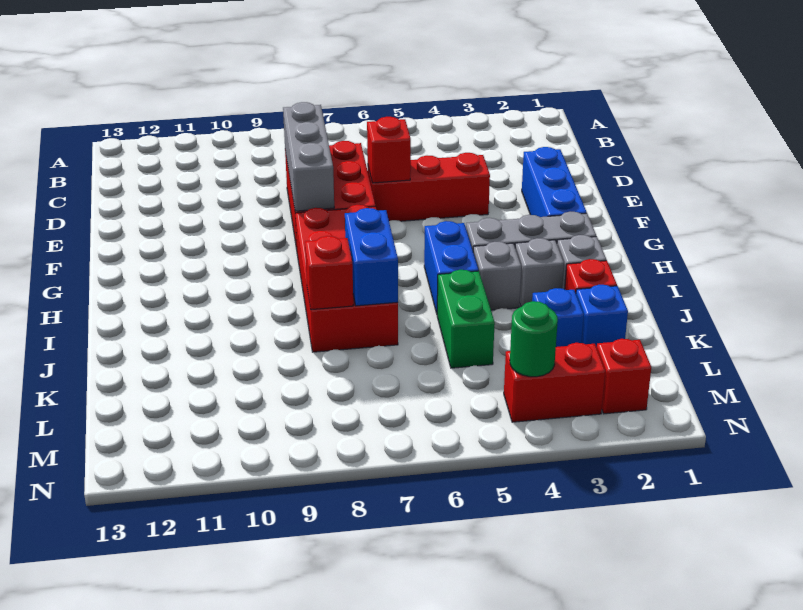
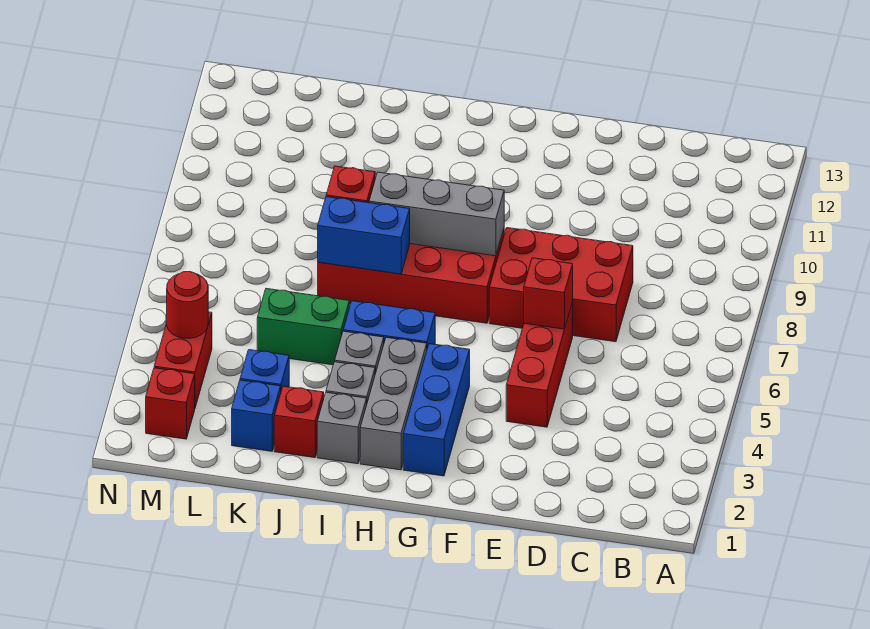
grey brick D8:F8 level 2 -> grey brick G8:I8 level 2
blue brick E2:G2 level 1 -> blue brick G2:G4 level 1
green round brick M4 level 2 -> red round brick M4 level 2

